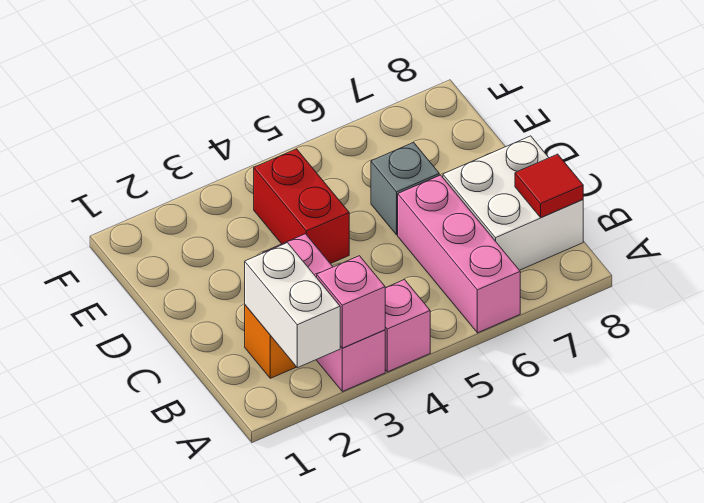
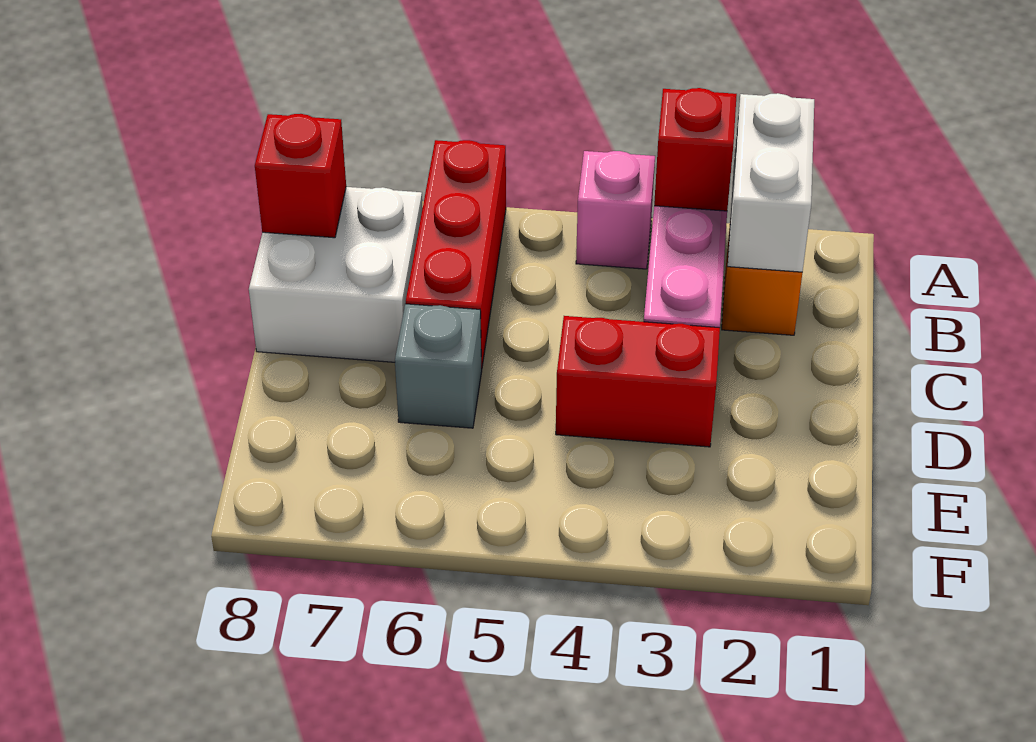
pink brick A3 level 2 -> red brick A3 level 2
pink brick A6:C6 level 1 -> red brick A6:C6 level 1
red tile B8 level 2 -> red brick B8 level 2
red brick D4:E4 level 1 -> red brick D3:D4 level 1

